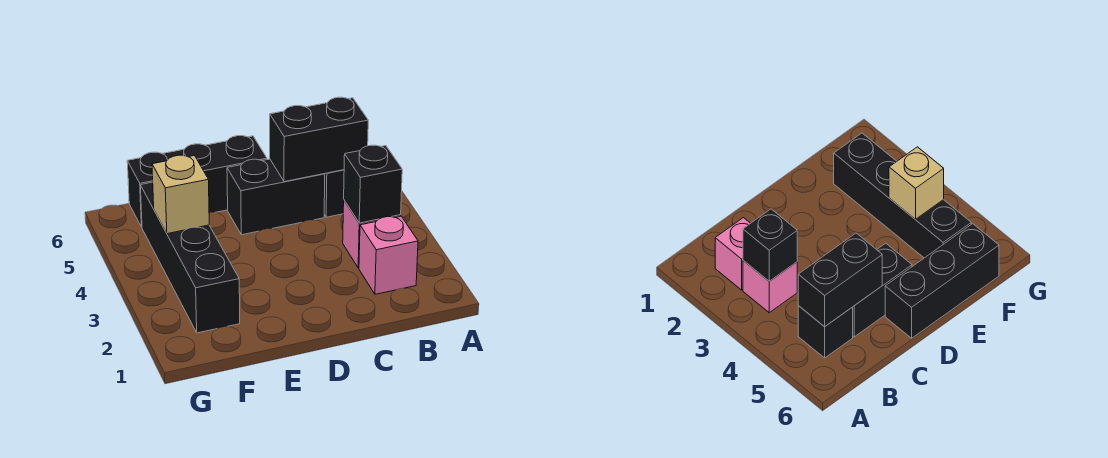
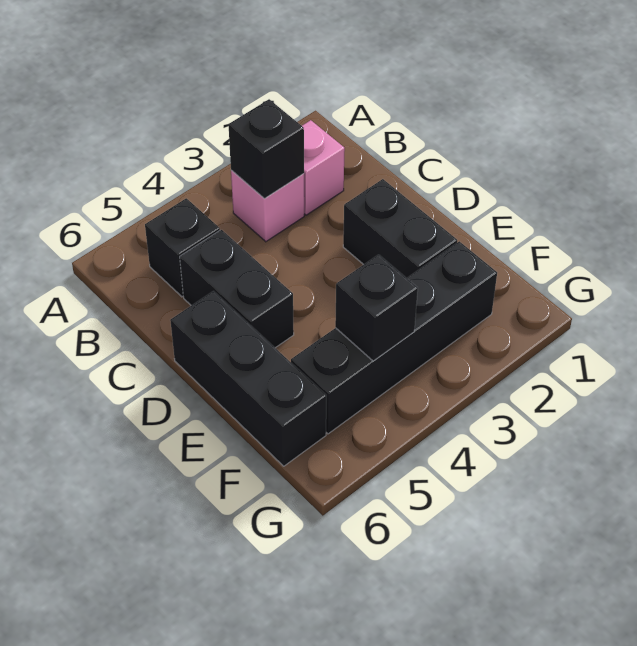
black brick B5:C5 level 2 -> black brick D2:E2 level 1
tan brick F4 level 2 -> black brick F4 level 2

